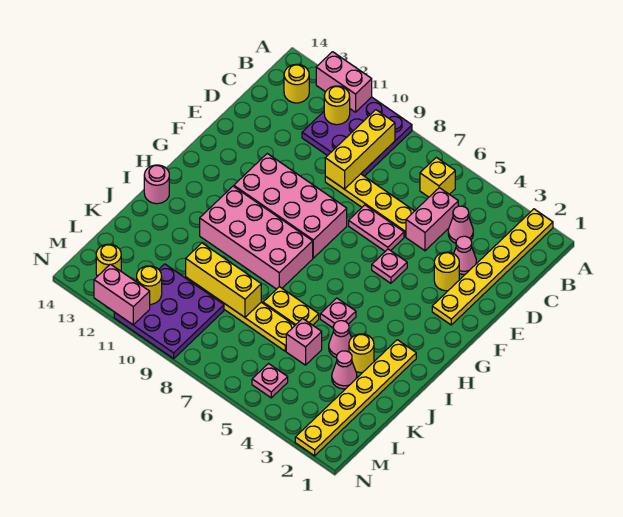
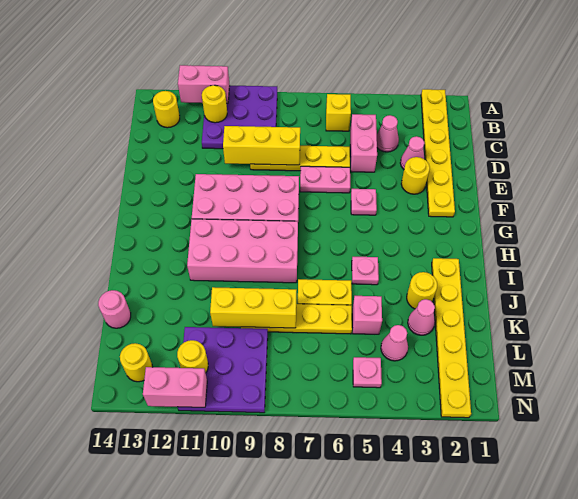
yellow brick B9:D9 level 2 -> yellow brick D8:D10 level 2
pink round brick I14 level 1 -> pink round brick K14 level 1
pink cone J4 level 1 -> pink cone L4 level 1

